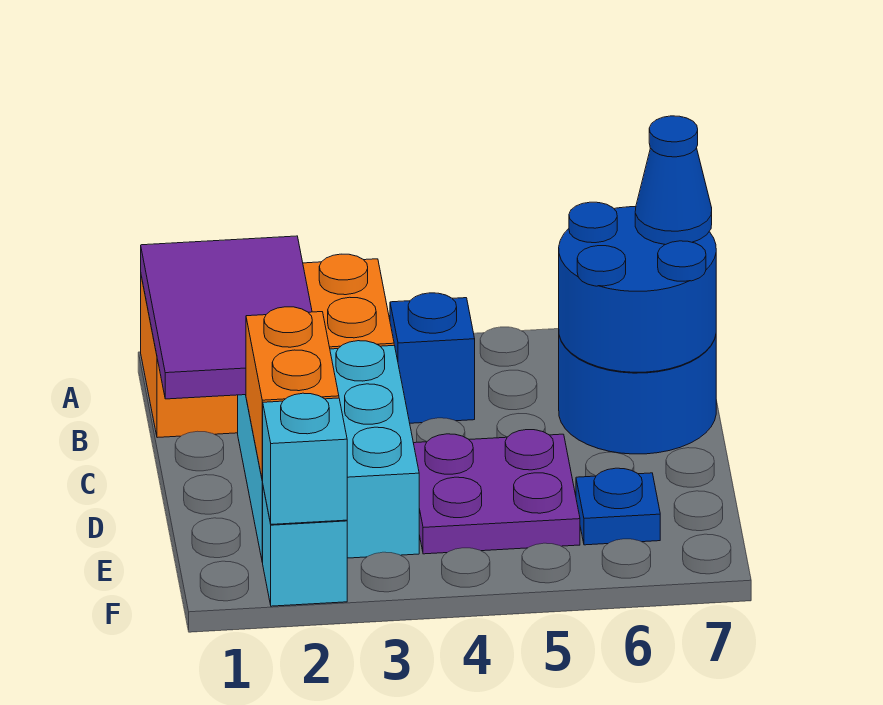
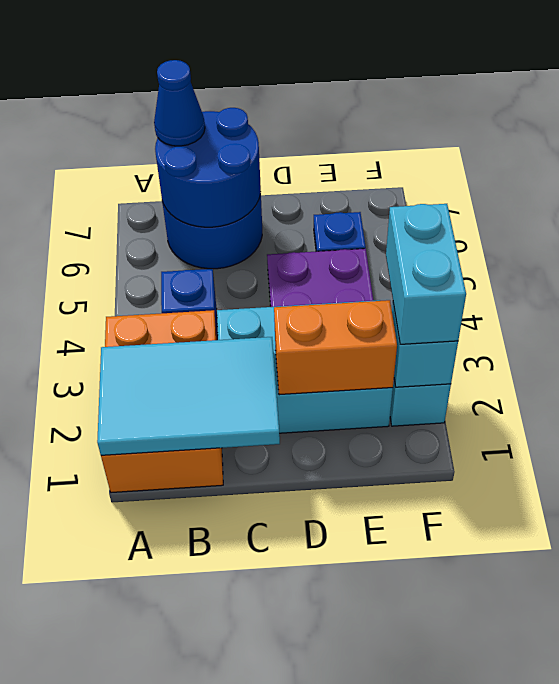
purple tile A1:C2 level 2 -> cyan tile A1:C2 level 2
none -> cyan brick F2:F3 level 3

